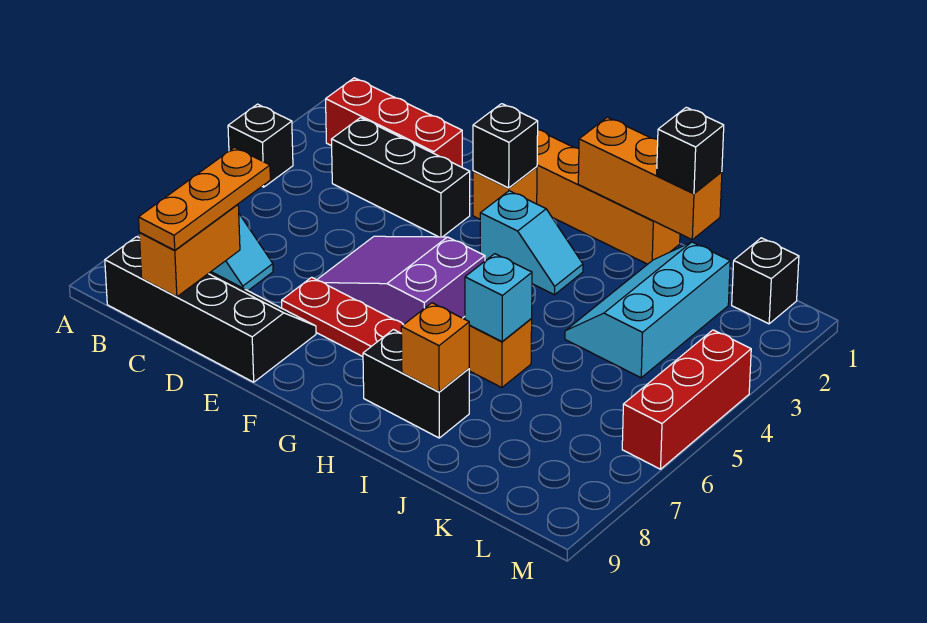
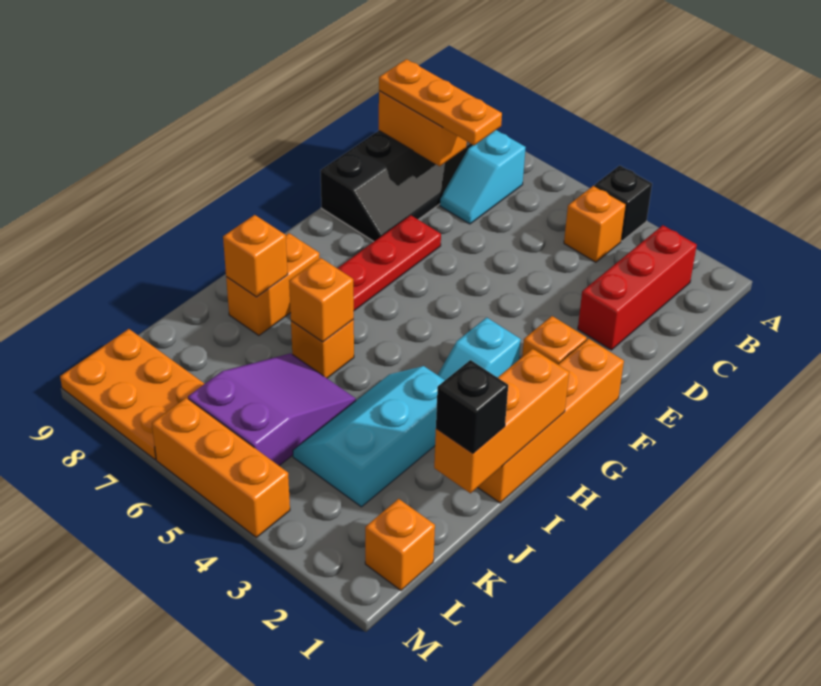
none -> orange brick B4 level 1
black brick C3:E3 level 1 -> none
purple slope E5:G6 level 1 top G -> purple slope J5:L6 level 1 top L
black brick F2 level 2 -> none
black brick H8:I8 level 1 -> orange brick H8:I8 level 1
cyan brick I6 level 2 -> orange brick I6 level 2
cyan slope J2:K4 level 1 top K -> cyan slope I3:K4 level 1 top 3
black brick L1 level 1 -> orange brick L1 level 1
none -> orange plate L7:M9 level 1
red brick M4:M6 level 1 -> orange brick M4:M6 level 1

